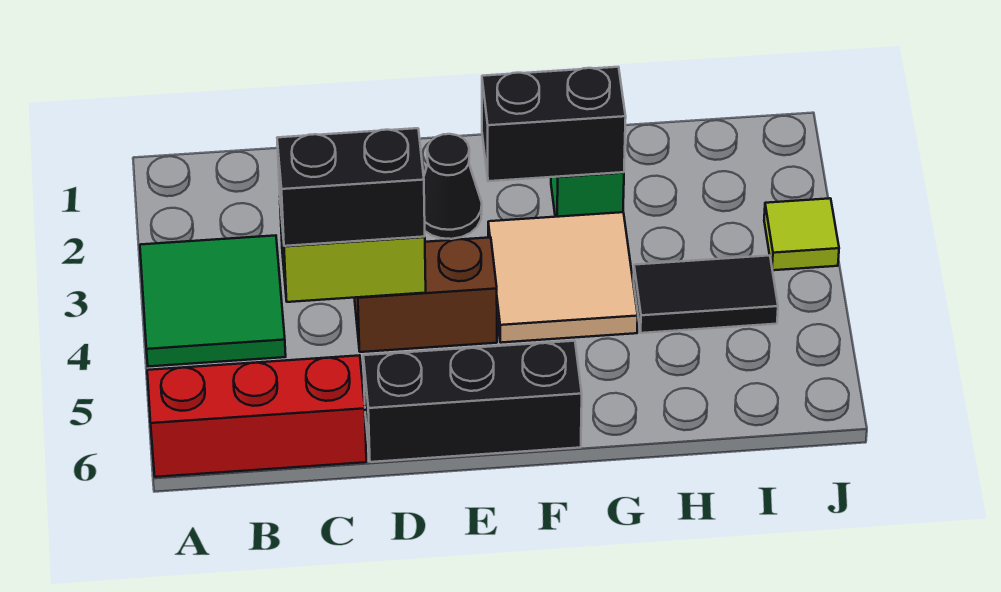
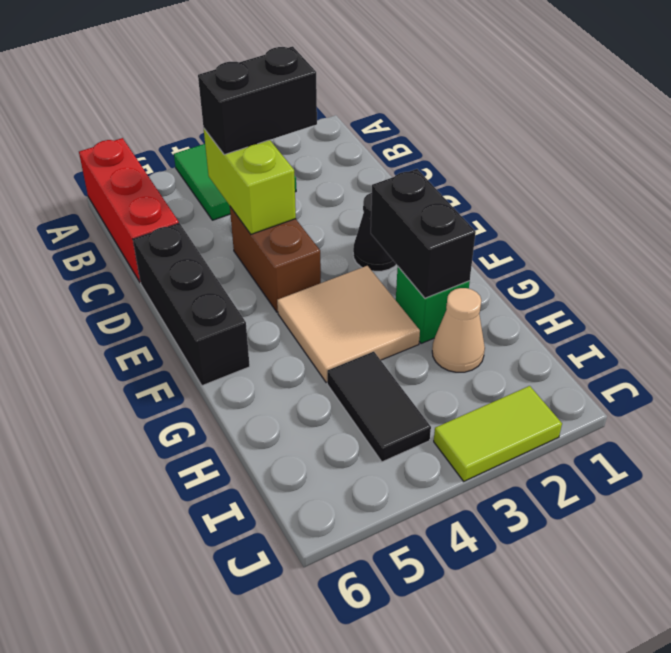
black brick C4:D4 level 3 -> black brick C3:C4 level 3
none -> tan cone H2 level 1
lime tile J3 level 1 -> lime tile J2:J3 level 1

